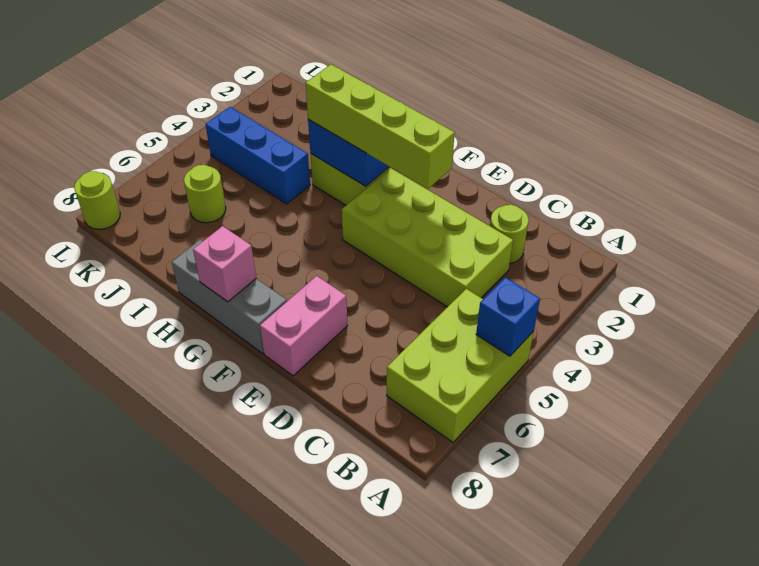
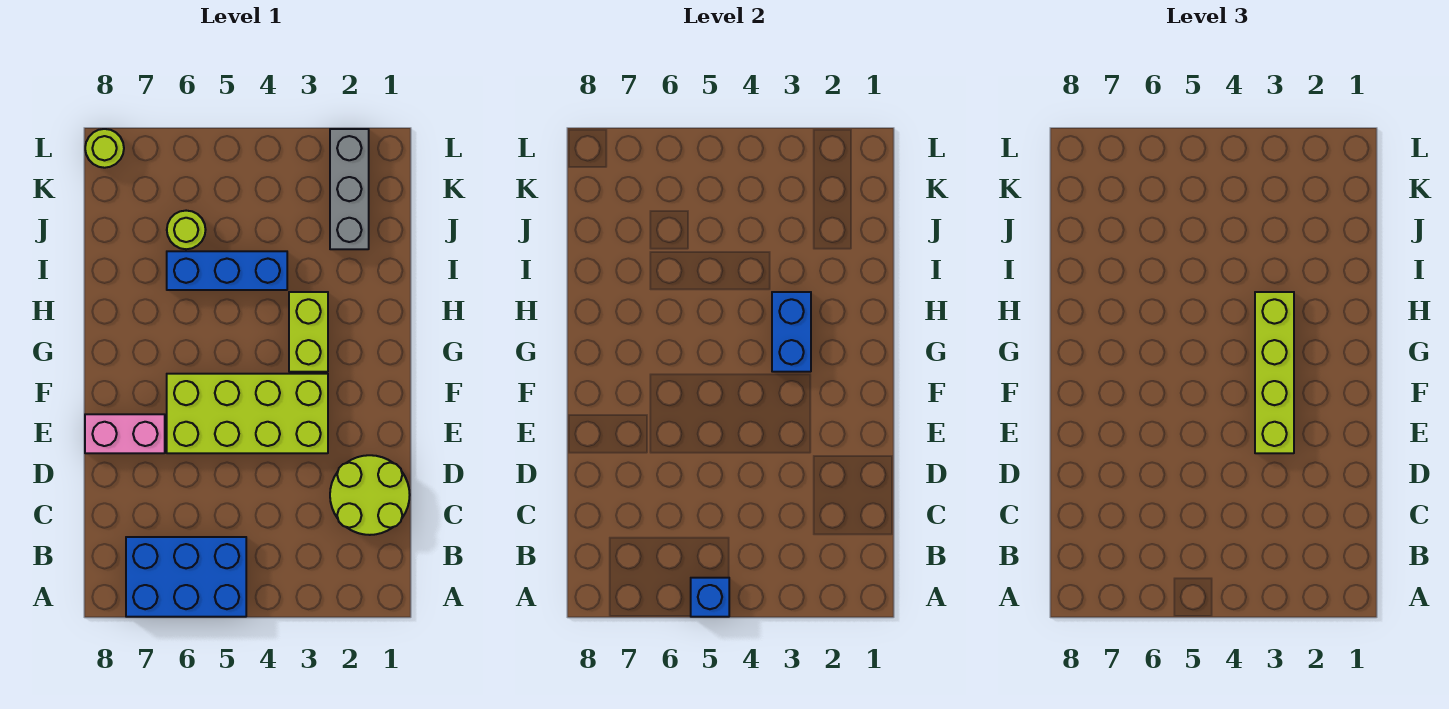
lime brick A5:B7 level 1 -> blue brick A5:B7 level 1
lime round brick C2 level 1 -> lime round brick C1:D2 level 1
lime brick C3:F4 level 1 -> lime brick E3:F6 level 1
grey brick F8:H8 level 1 -> grey brick J2:L2 level 1
pink brick G8 level 2 -> none
blue brick I4:K4 level 1 -> blue brick I4:I6 level 1

